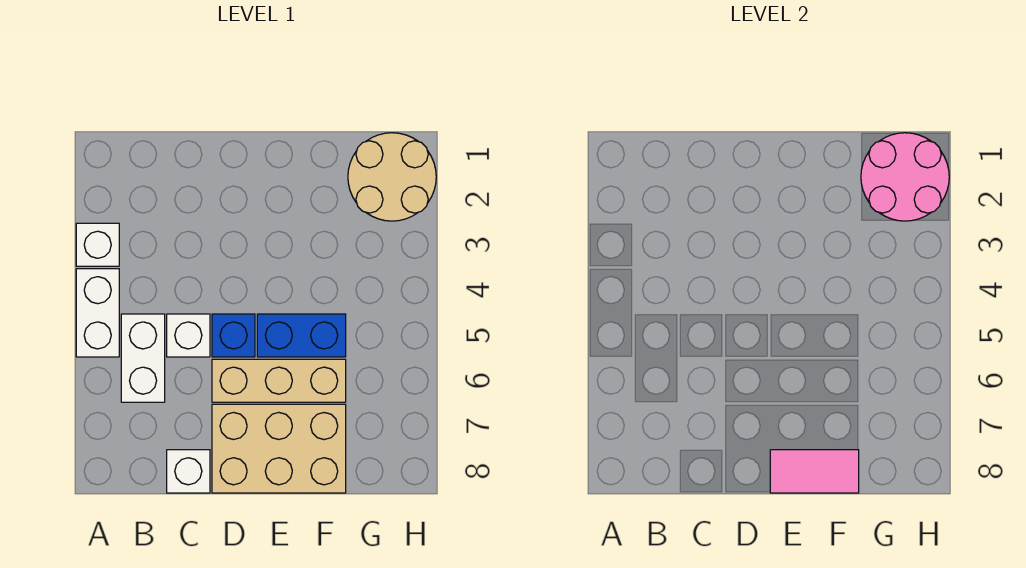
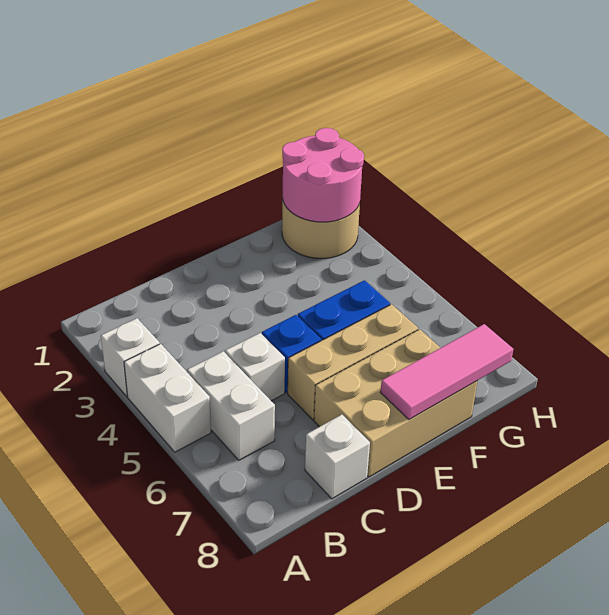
pink tile E8:F8 level 2 -> pink tile E8:G8 level 2

